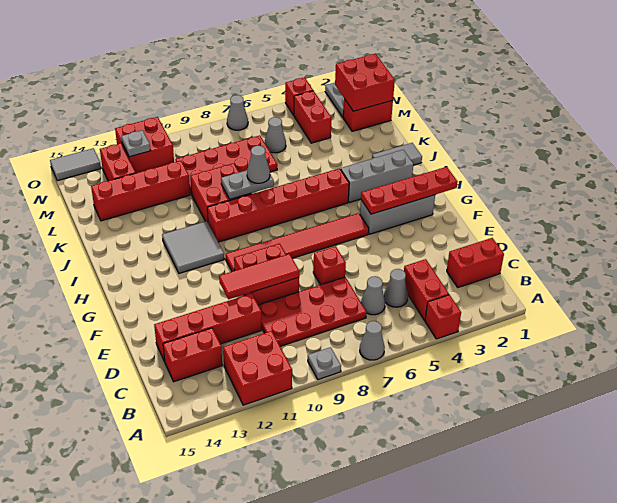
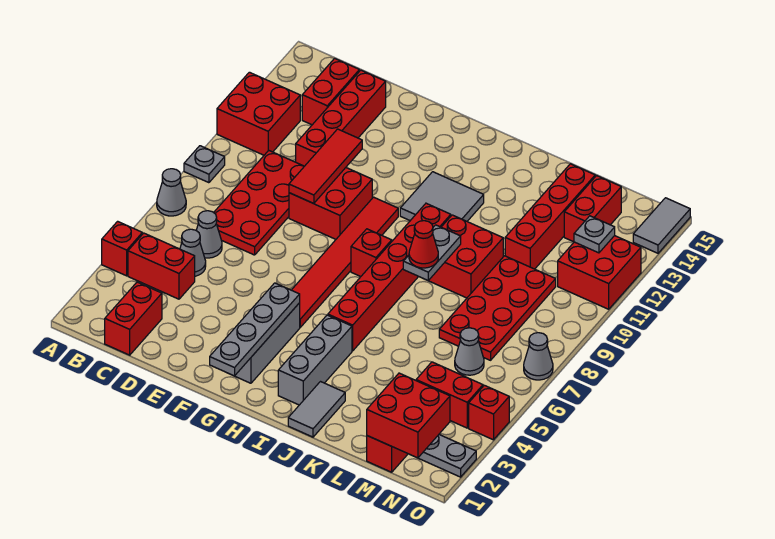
red brick E7 level 1 -> red brick H8 level 1
red plate G1:G4 level 2 -> grey plate G1:G4 level 2
grey cone J8 level 3 -> red cone J8 level 3
red brick M13:N13 level 1 -> red brick M13:M14 level 1

